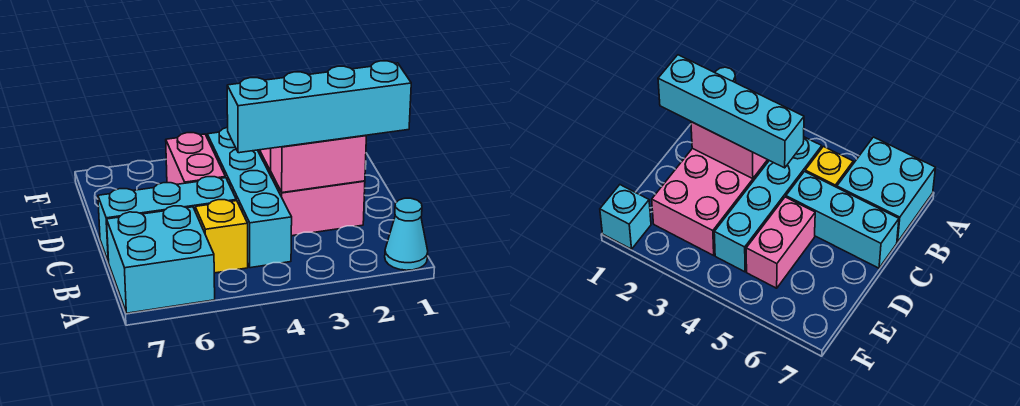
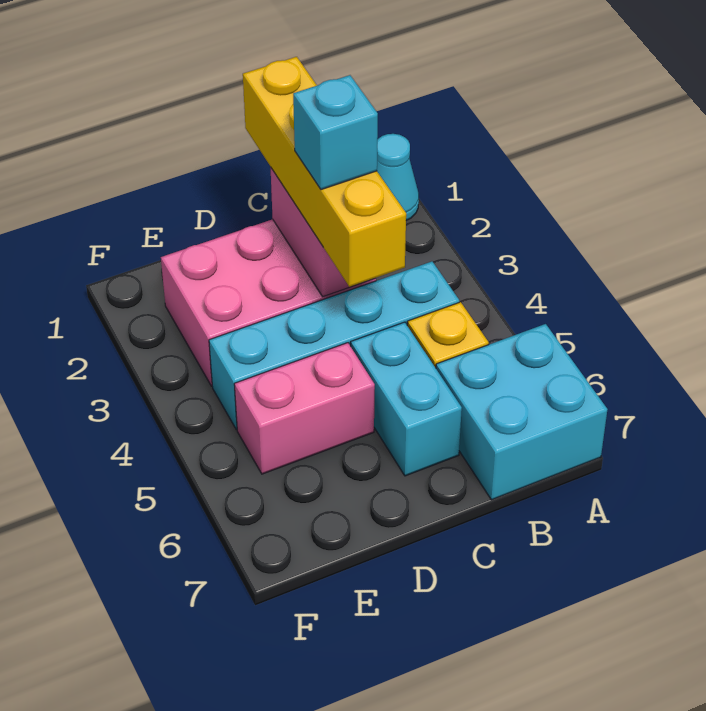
cyan brick C1:C4 level 3 -> yellow brick C1:C4 level 3
cyan brick C5:C7 level 1 -> cyan brick C5:C6 level 1
cyan brick F1 level 1 -> cyan brick C3 level 4

